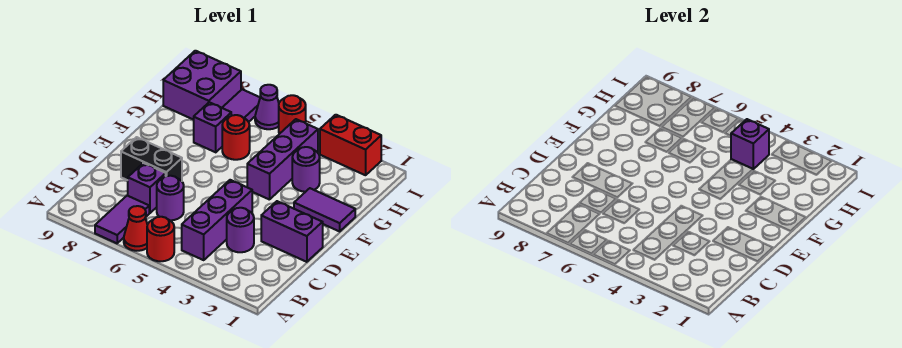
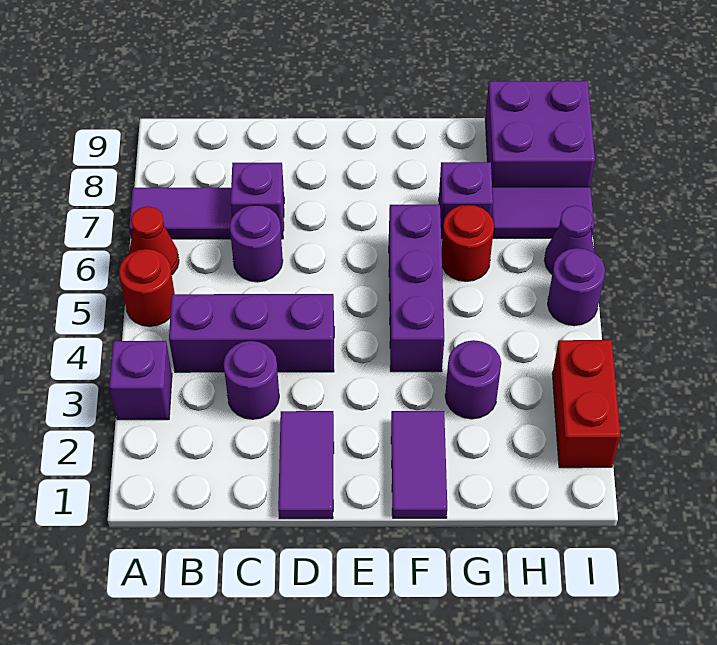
purple brick D1:D2 level 1 -> purple tile D1:D2 level 1
black brick D7:D8 level 1 -> none
purple brick F4:H4 level 1 -> purple brick F4:F6 level 1
purple brick H4 level 2 -> purple brick A3 level 1
red round brick I5 level 1 -> purple round brick I5 level 1

